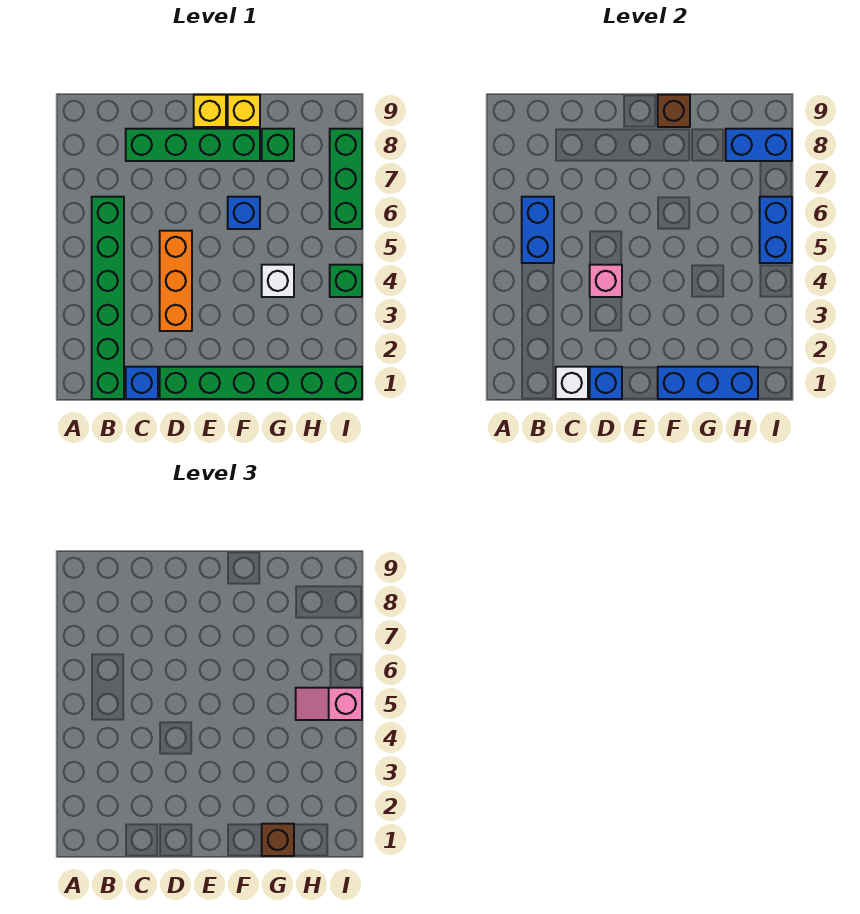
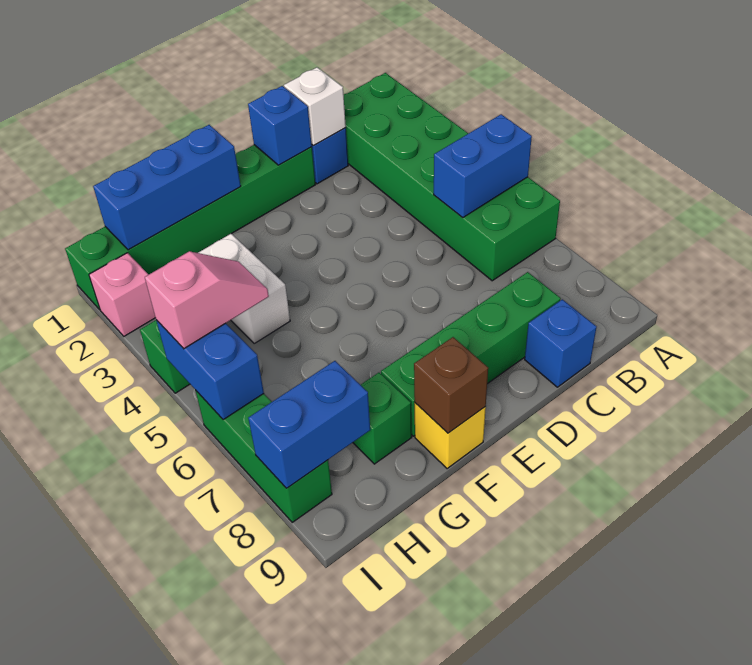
green brick B1:B6 level 1 -> green brick A1:B6 level 1
blue brick B5:B6 level 2 -> blue brick A5:B5 level 2
orange brick D3:D5 level 1 -> none
pink brick D4 level 2 -> pink brick I2 level 1
yellow brick E9 level 1 -> none
blue brick F6 level 1 -> blue brick C9 level 1
brown brick G1 level 3 -> none
white brick G4 level 1 -> white brick G3:G4 level 1

